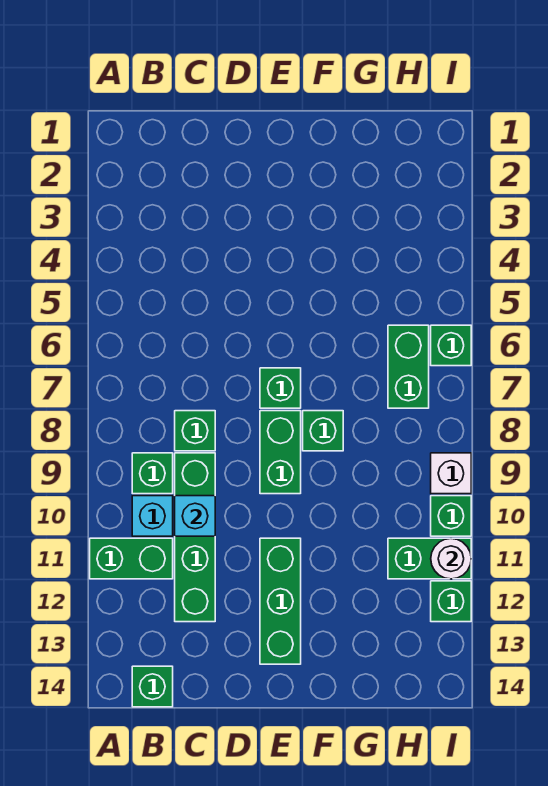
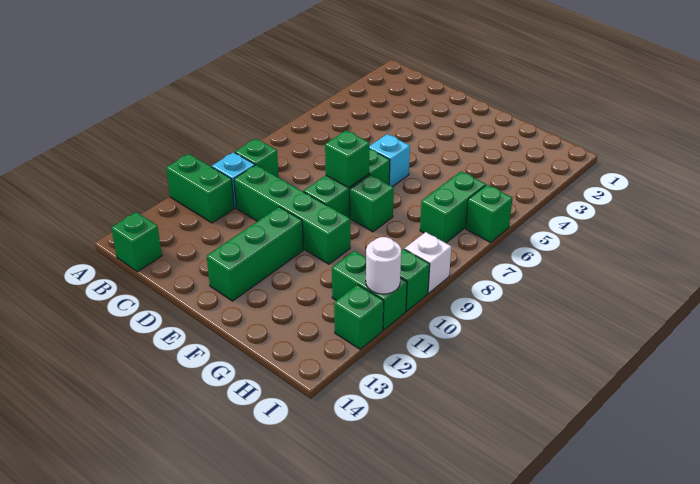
green brick C8 level 1 -> green brick E8 level 2
green brick C9:C12 level 1 -> green brick C10:F10 level 1
cyan brick C10 level 2 -> cyan brick E6 level 1

